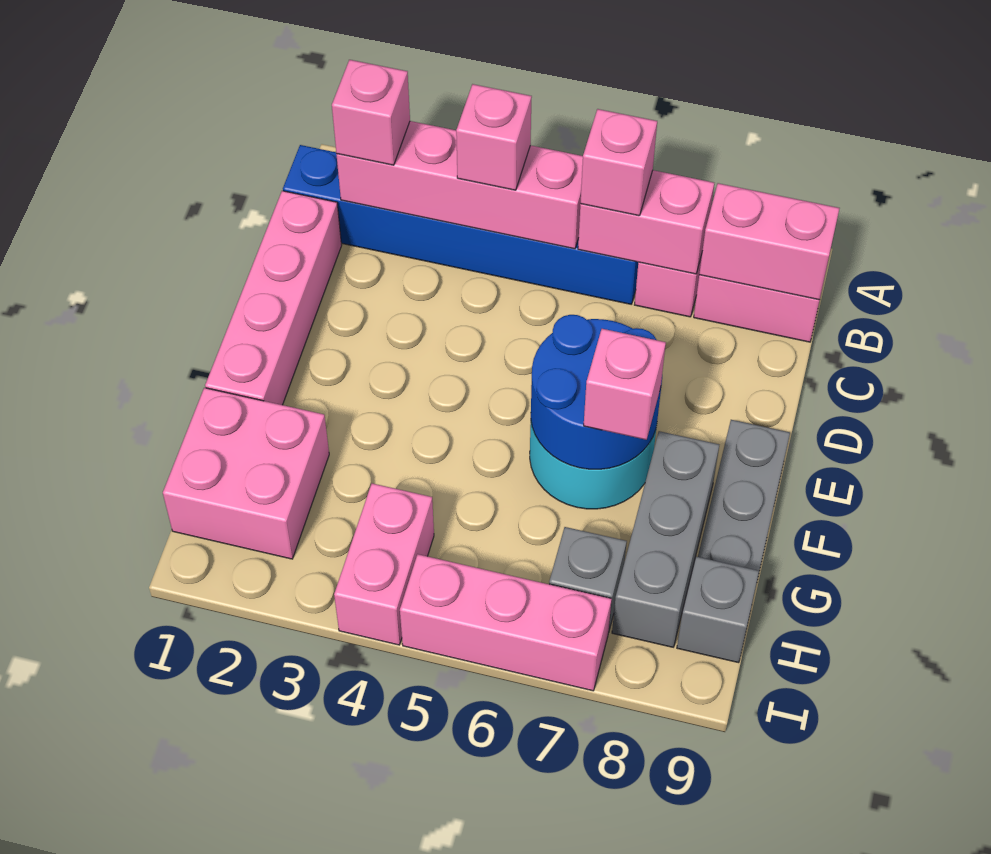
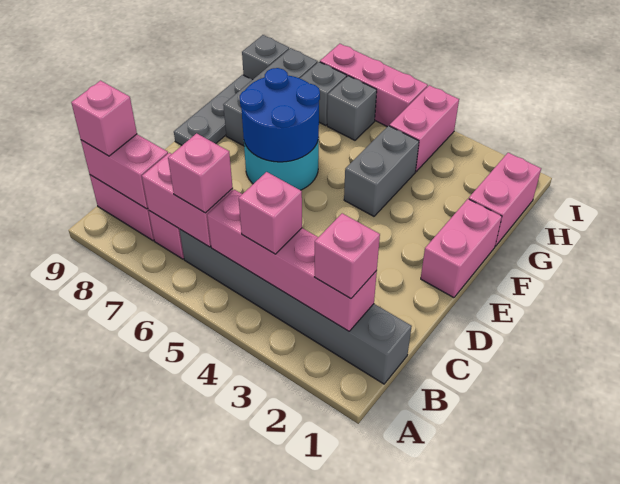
blue brick B1:B6 level 1 -> grey brick B1:B6 level 1
pink brick C1:F1 level 1 -> pink brick E1:F1 level 1
none -> grey brick F4:G4 level 1
pink brick F7 level 3 -> pink brick B9 level 3
pink brick G1:H2 level 1 -> pink brick G1:H1 level 1
none -> grey brick H6 level 1

